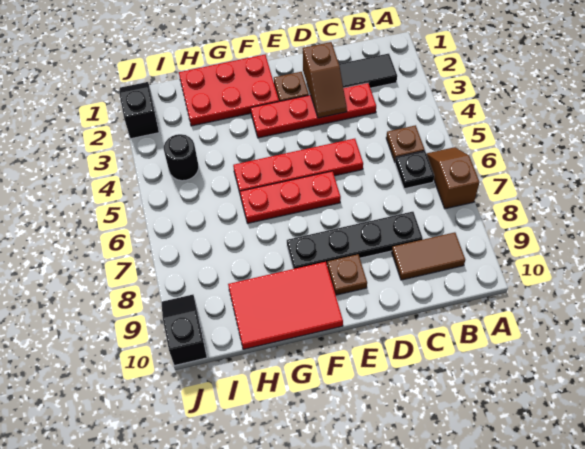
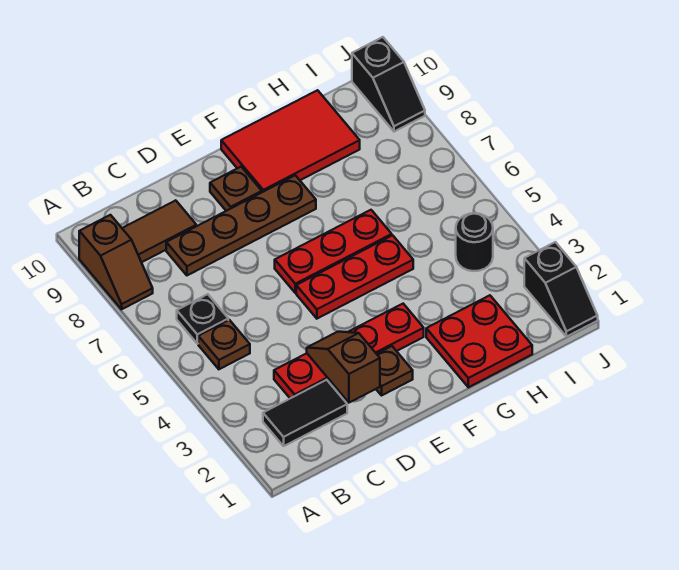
brown slope A6:A7 level 1 top 7 -> brown slope A8:A9 level 1 top 9
black plate C8:F8 level 1 -> brown plate C8:F8 level 1
red plate D5:G5 level 1 -> red plate E5:G5 level 1
red plate F1:H2 level 1 -> red plate G1:H2 level 1

